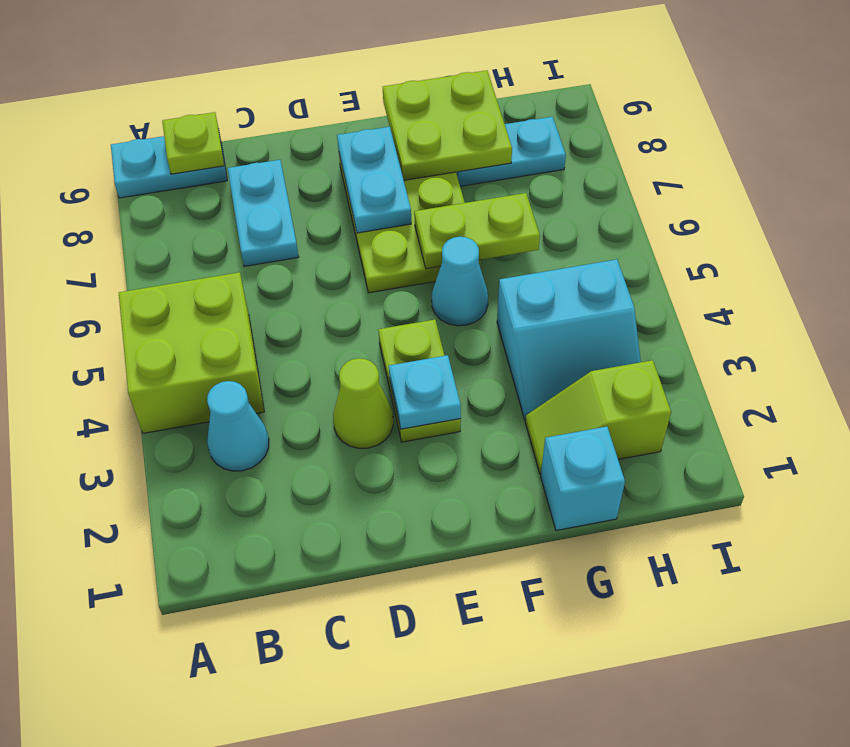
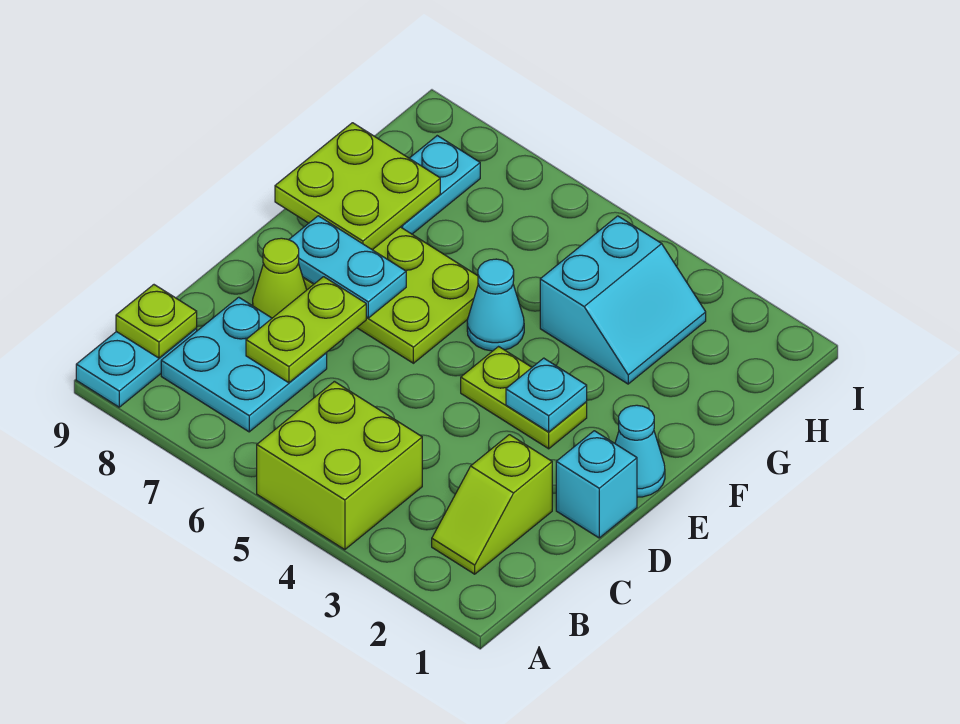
cyan cone B3 level 1 -> cyan cone E1 level 1
cyan plate C7:C8 level 1 -> cyan plate B7:C8 level 1
lime cone D3 level 1 -> lime cone D8 level 1
lime plate F6:G6 level 2 -> lime plate C7:D7 level 2
cyan brick G1 level 1 -> cyan brick D1 level 1
lime slope G2:H2 level 1 top H -> lime slope B2:C2 level 1 top C

